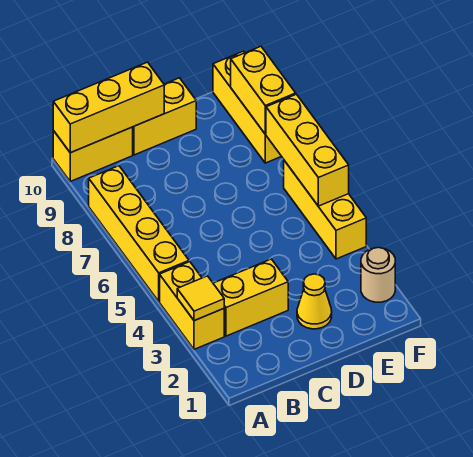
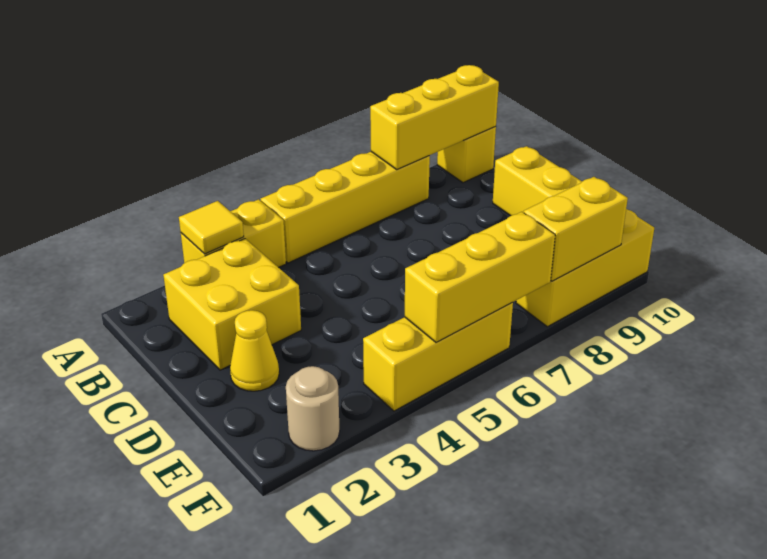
yellow brick A10:B10 level 1 -> yellow brick A10 level 1
yellow brick A10:C10 level 2 -> yellow brick A8:A10 level 2
yellow brick B3:C3 level 1 -> yellow brick B2:C3 level 1

